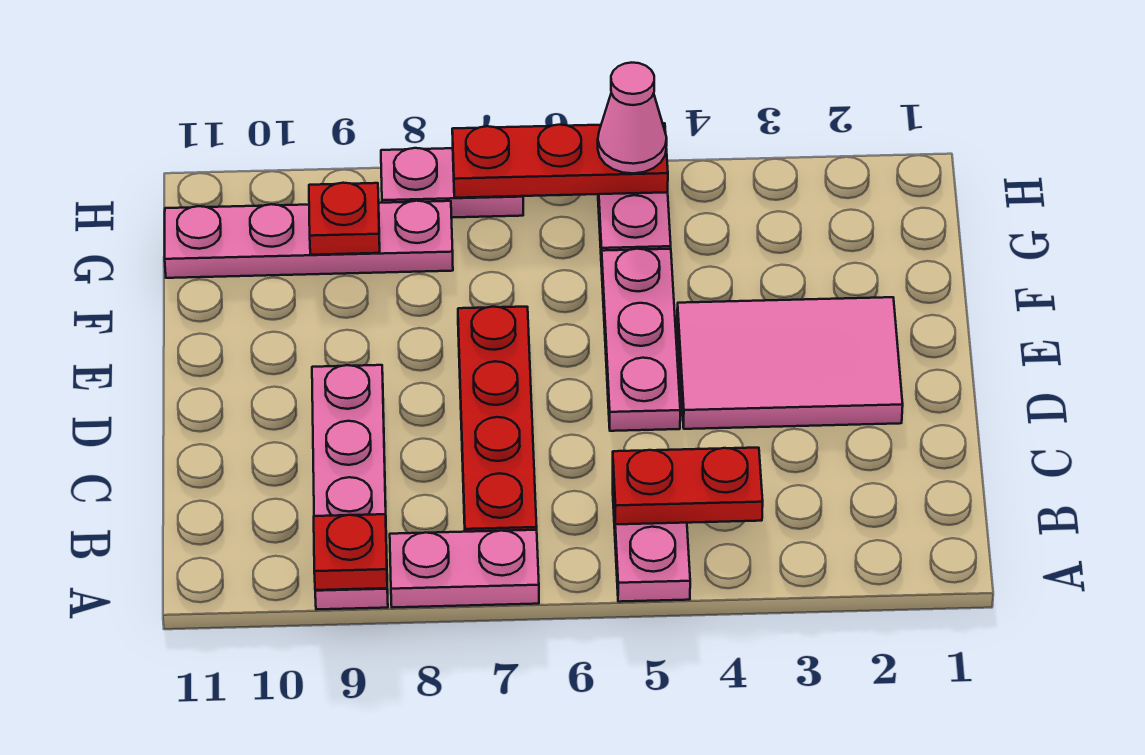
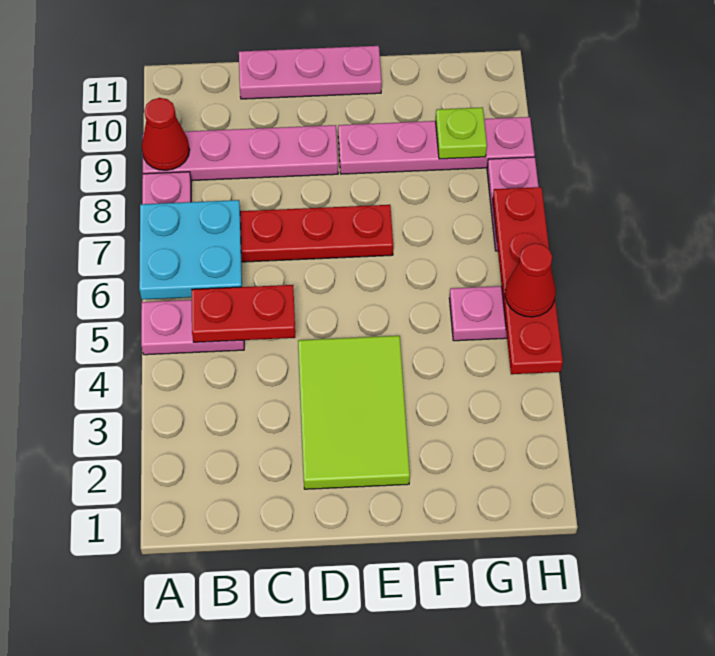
none -> cyan plate A6:B7 level 2
red plate A9 level 2 -> red cone A9 level 2
red plate B4:B5 level 2 -> red plate B5:C5 level 2
pink tile D2:E4 level 1 -> lime tile D2:E4 level 1
pink plate D5:F5 level 1 -> pink plate C11:E11 level 1
pink plate G8:G11 level 1 -> pink plate E9:H9 level 1
red plate G9 level 2 -> lime plate G9 level 2
red plate H5:H7 level 2 -> red plate H4:H7 level 2
pink cone H5 level 3 -> red cone H5 level 3

